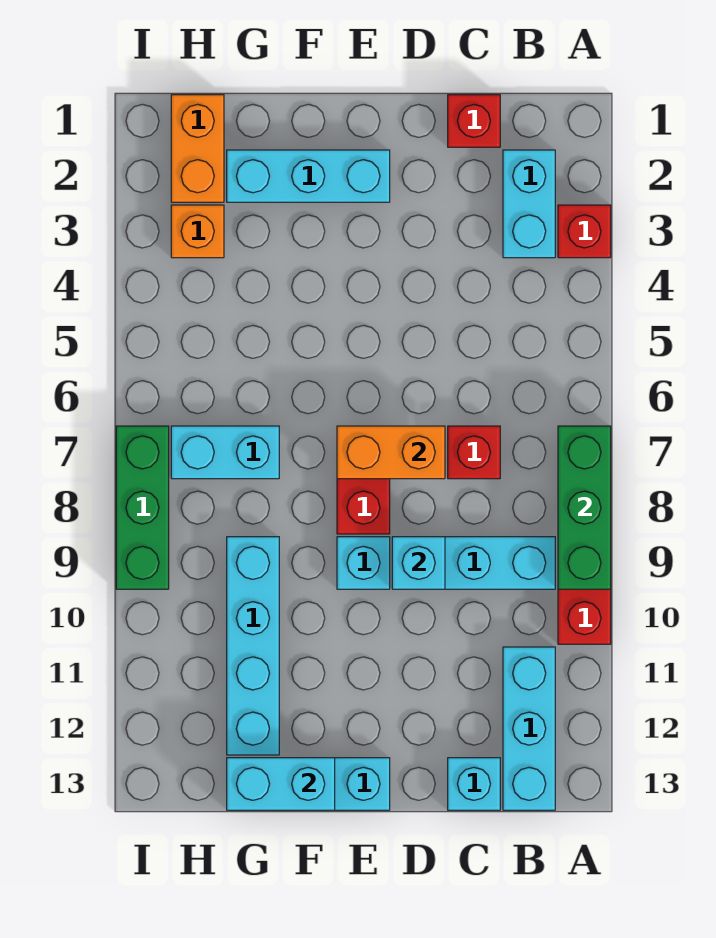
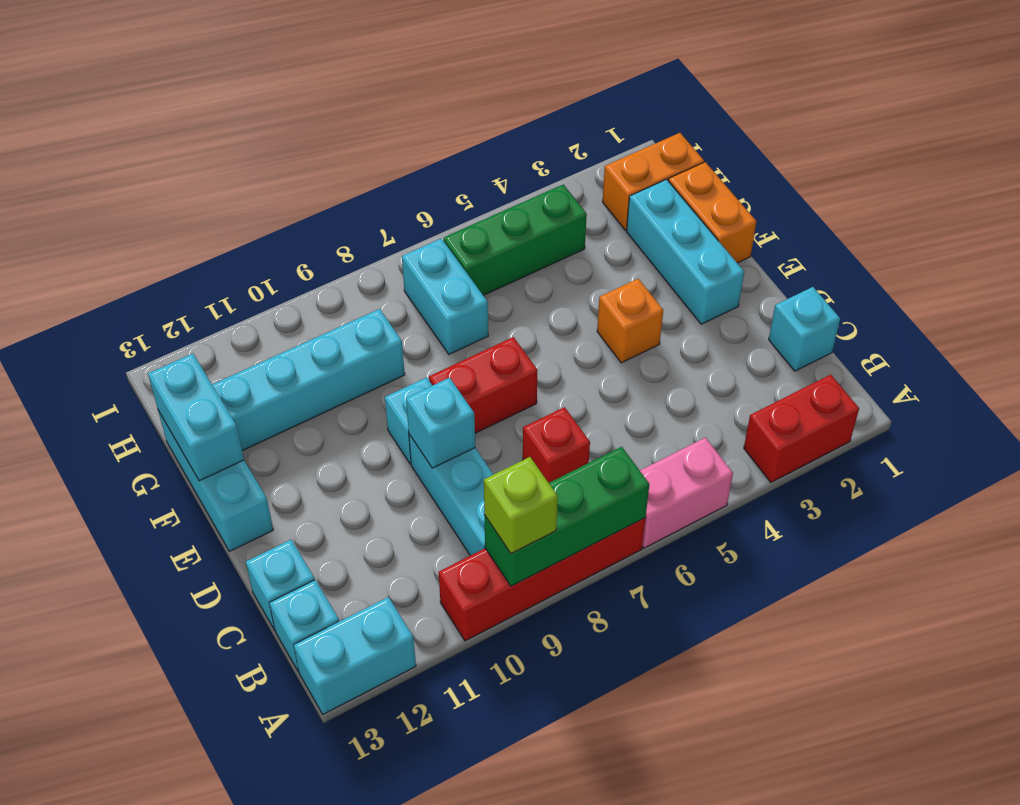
red brick A3 level 1 -> red brick A2:A3 level 1
none -> pink brick A5:A6 level 1
none -> lime brick A9 level 3
cyan brick B2:B3 level 1 -> cyan brick A12:A13 level 1
cyan brick B11:B13 level 1 -> cyan brick B13 level 1
red brick C1 level 1 -> cyan brick C1 level 1
orange brick D7:E7 level 2 -> orange brick F1:G1 level 1
orange brick H3 level 1 -> orange brick E4 level 1
green brick I7:I9 level 1 -> green brick H4:H6 level 1

